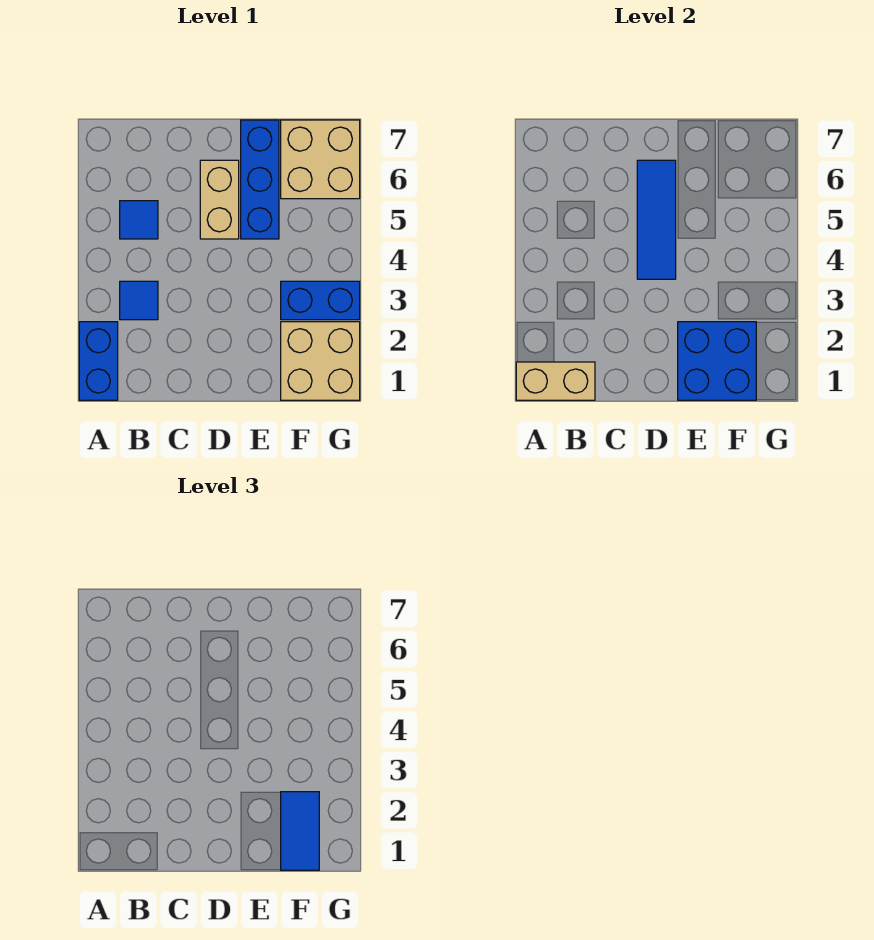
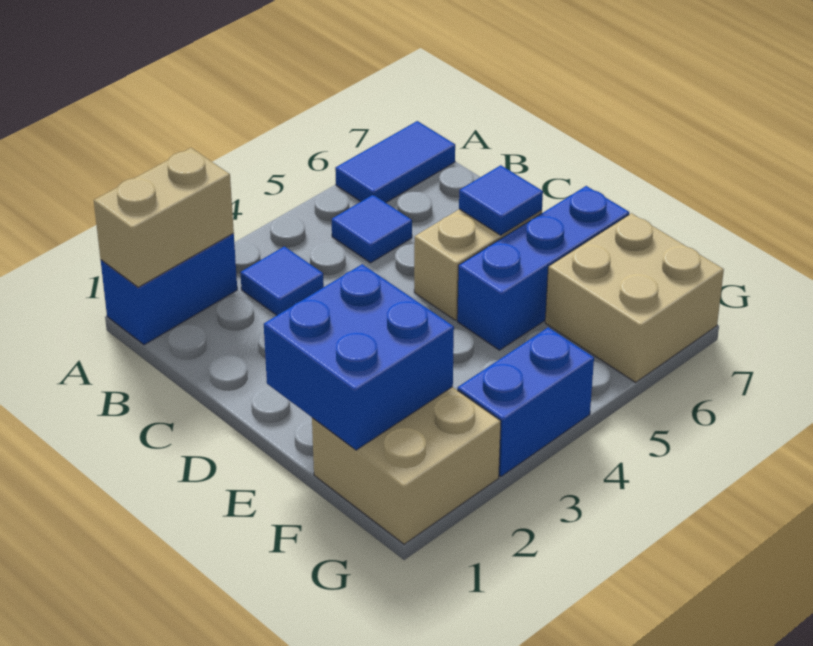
tan brick A1:B1 level 2 -> tan brick A1:A2 level 2
blue tile D4:D6 level 2 -> blue tile D6 level 2
blue tile F1:F2 level 3 -> blue tile A6:A7 level 1
blue brick F3:G3 level 1 -> blue brick G3:G4 level 1

